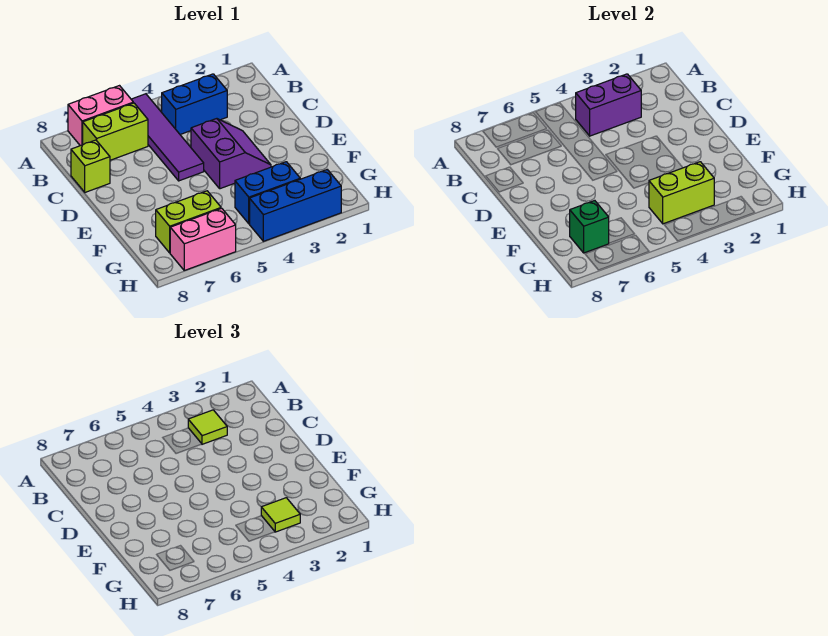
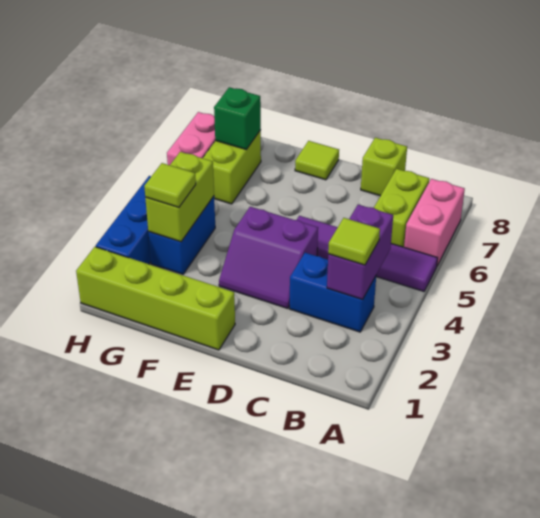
blue brick B3:B4 level 1 -> blue brick B3:C3 level 1
none -> lime brick E1:H1 level 1
none -> lime tile E8 level 1

